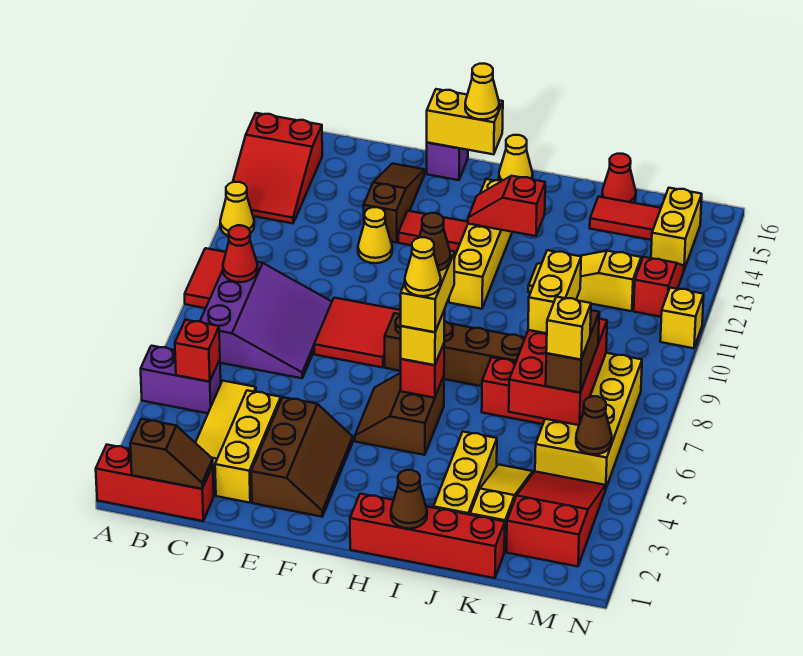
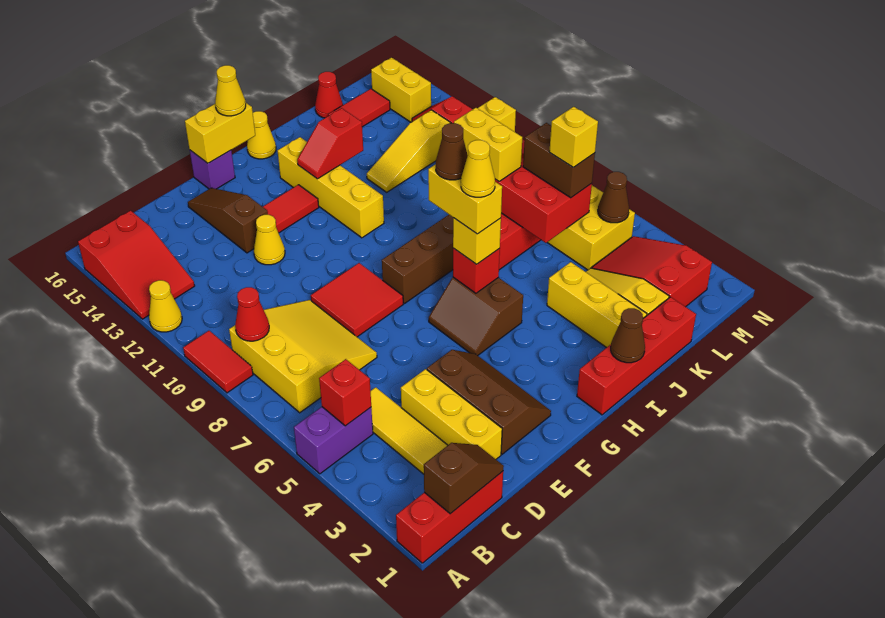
purple slope B7:D9 level 1 top B -> yellow slope B7:D9 level 1 top B

